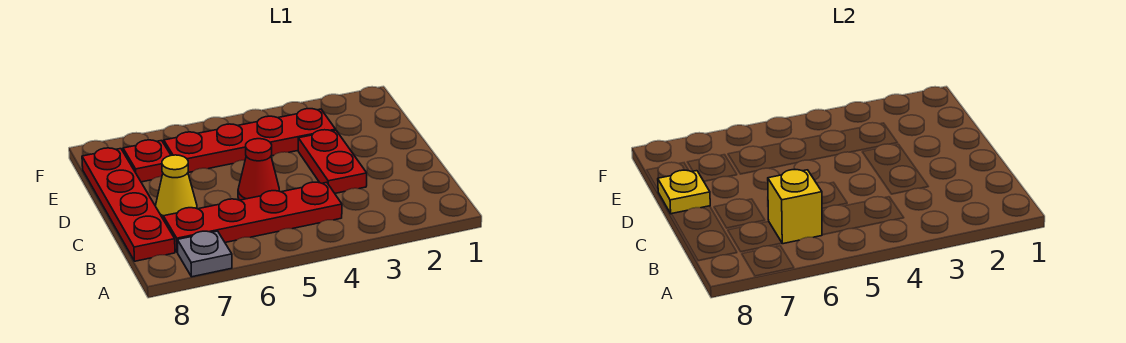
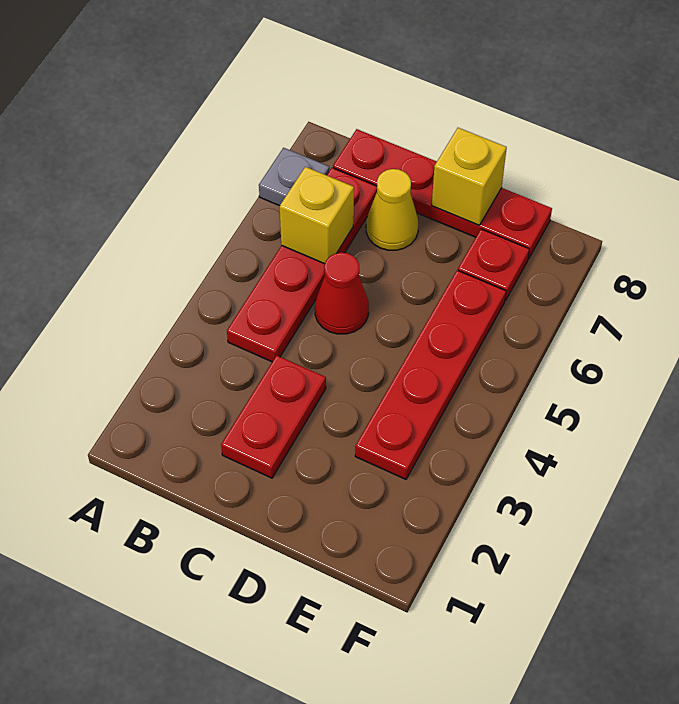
red plate C3:D3 level 1 -> red plate C2:C3 level 1
yellow plate D8 level 2 -> yellow brick D8 level 2

